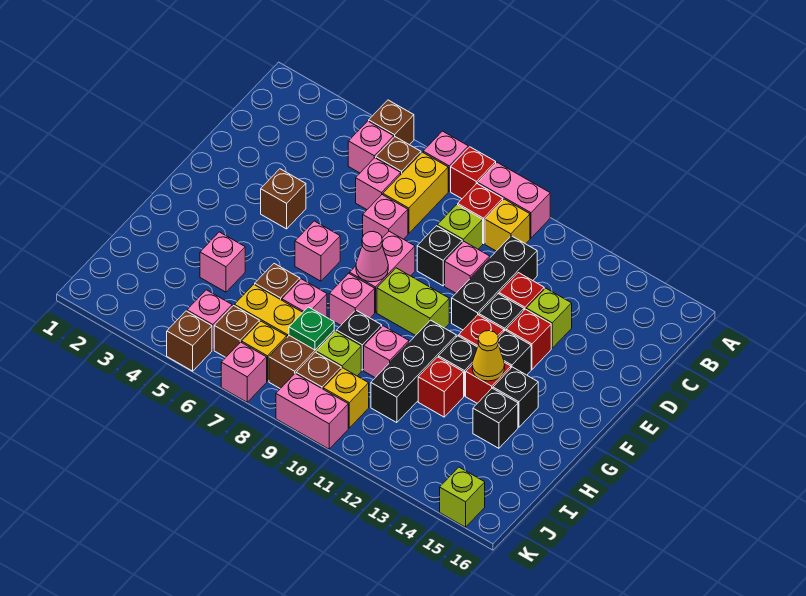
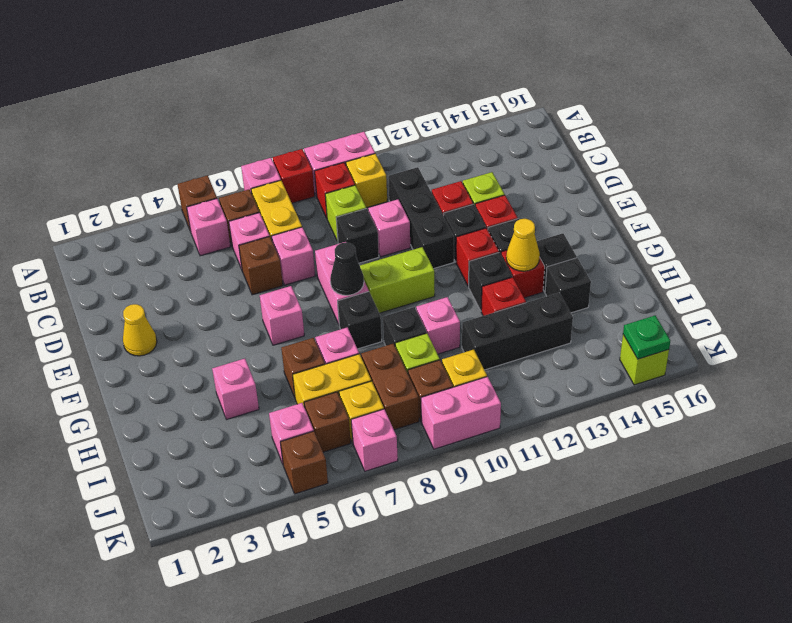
none -> yellow cone E2 level 1
brown brick E4 level 1 -> brown brick D6 level 1
pink cone F8 level 2 -> black cone F8 level 2
pink brick G8 level 1 -> black brick G8 level 1
black brick G11:I11 level 1 -> black brick I11:I13 level 1
green plate I8 level 2 -> green plate K15 level 2

